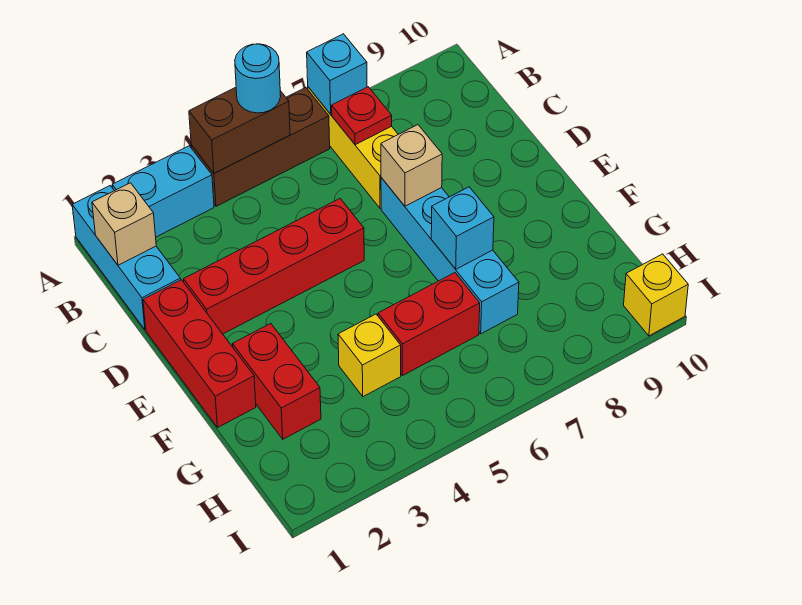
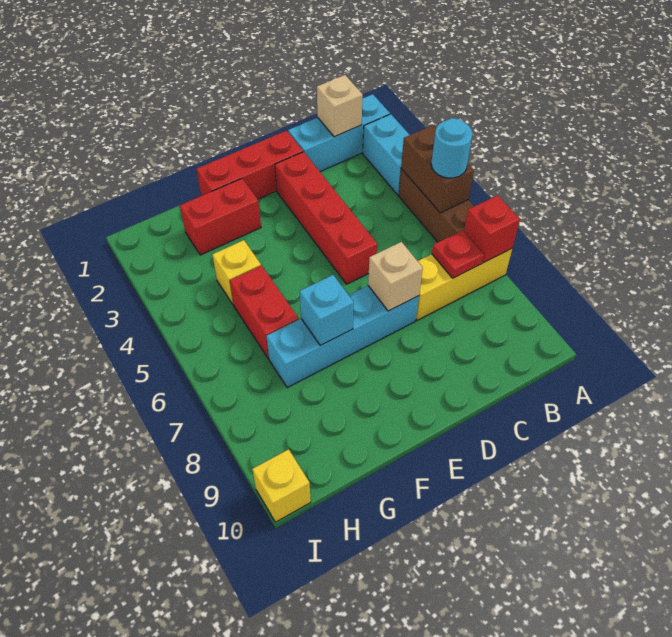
cyan brick A7 level 2 -> red brick A7 level 2

